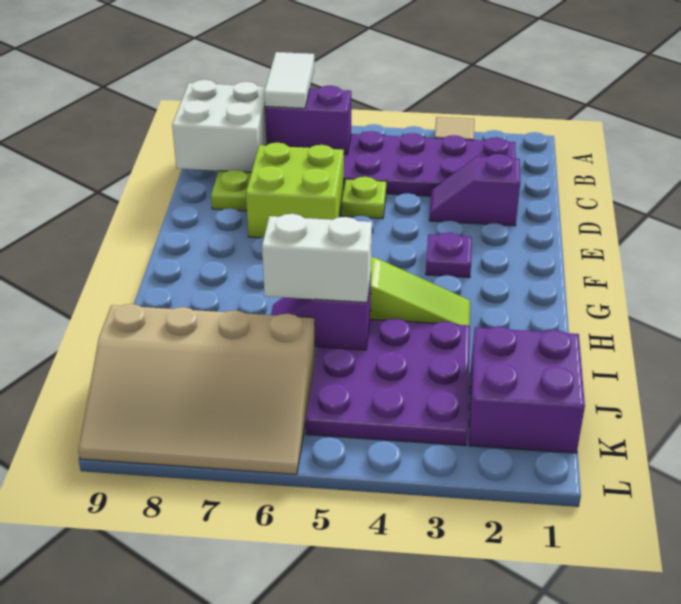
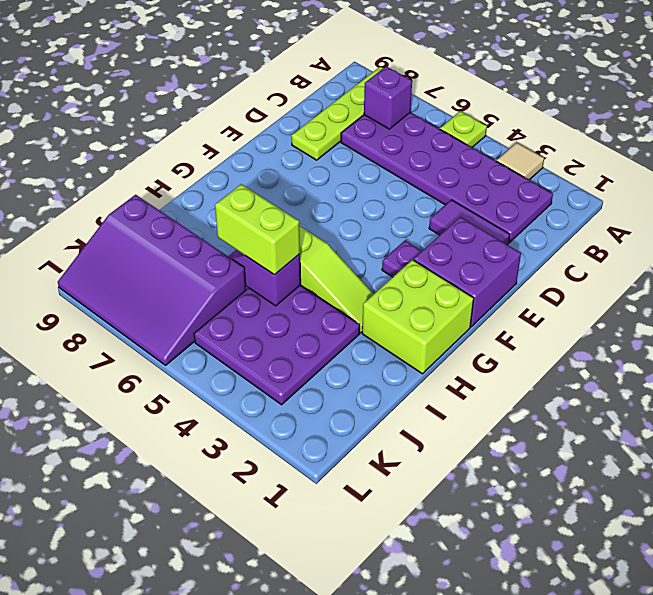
white tile A7:B7 level 3 -> none
purple brick B6:B7 level 2 -> purple brick B7 level 2
white brick B8:C9 level 2 -> none
purple slope D2:D3 level 1 top 2 -> purple tile D2:D3 level 1
lime plate D5 level 1 -> lime plate A5 level 1
lime brick D6:E7 level 1 -> lime brick G1:H2 level 1
white brick I5:I6 level 3 -> lime brick I5:I6 level 3
purple brick J1:K2 level 1 -> purple brick E1:F2 level 1
tan slope J6:L9 level 1 top J -> purple slope J6:L9 level 1 top J

